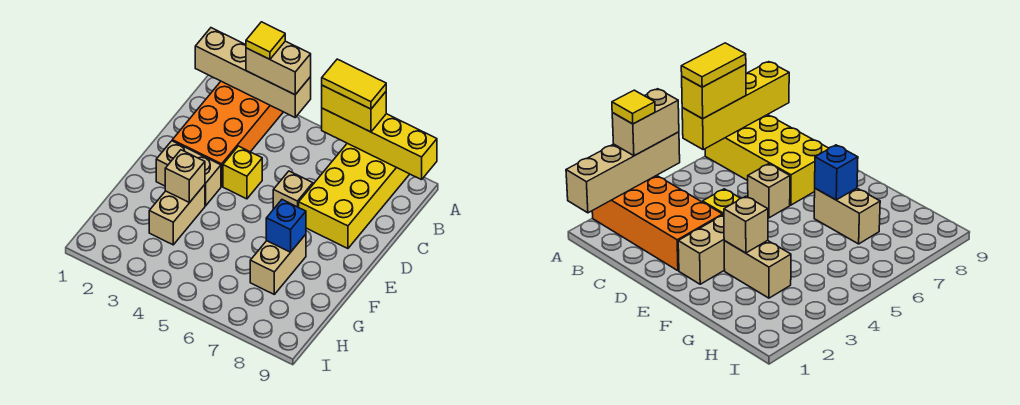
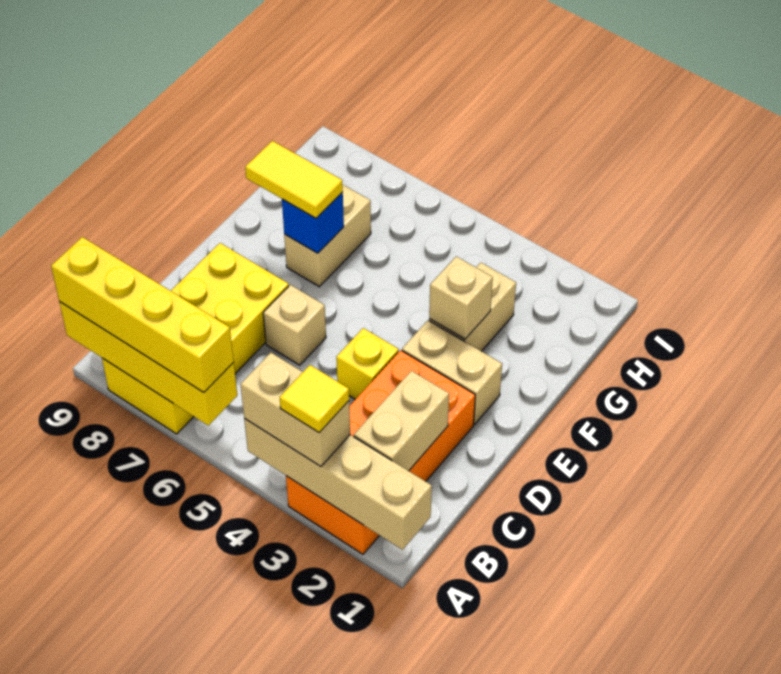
yellow brick A6:A7 level 3 -> yellow brick A6:A9 level 3
yellow tile A6:A7 level 4 -> yellow tile F7:F8 level 3
none -> tan brick B2:C2 level 2

